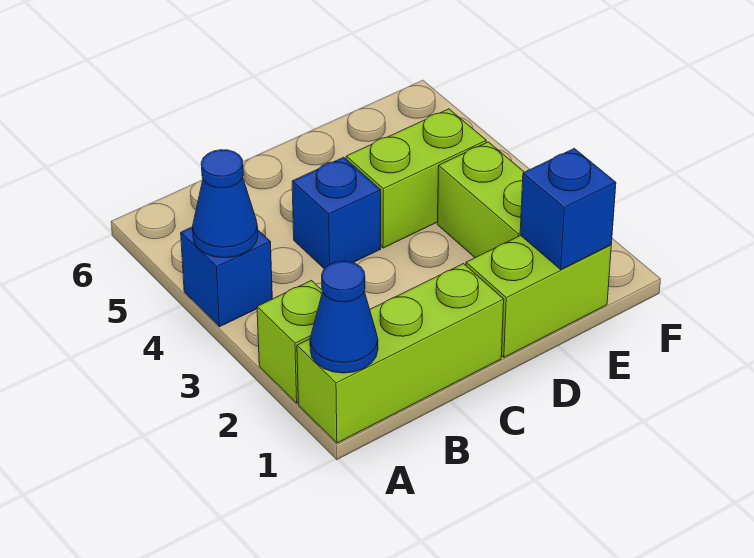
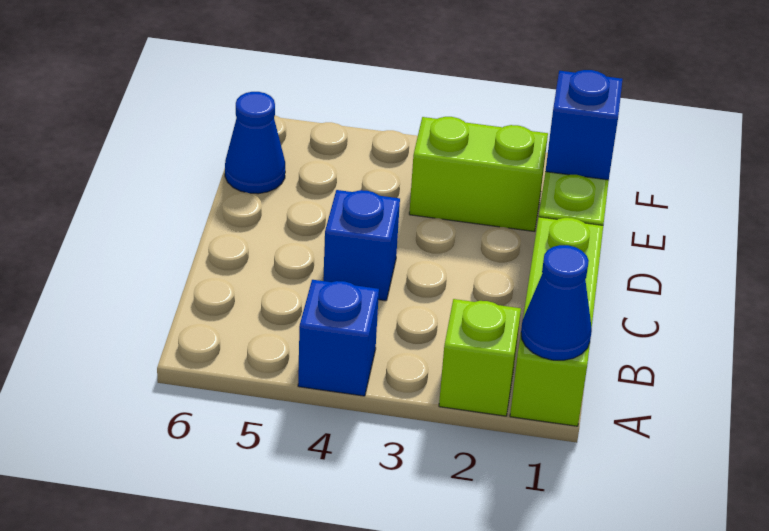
blue cone A4 level 2 -> blue cone E6 level 1
lime brick D4:E4 level 1 -> none

